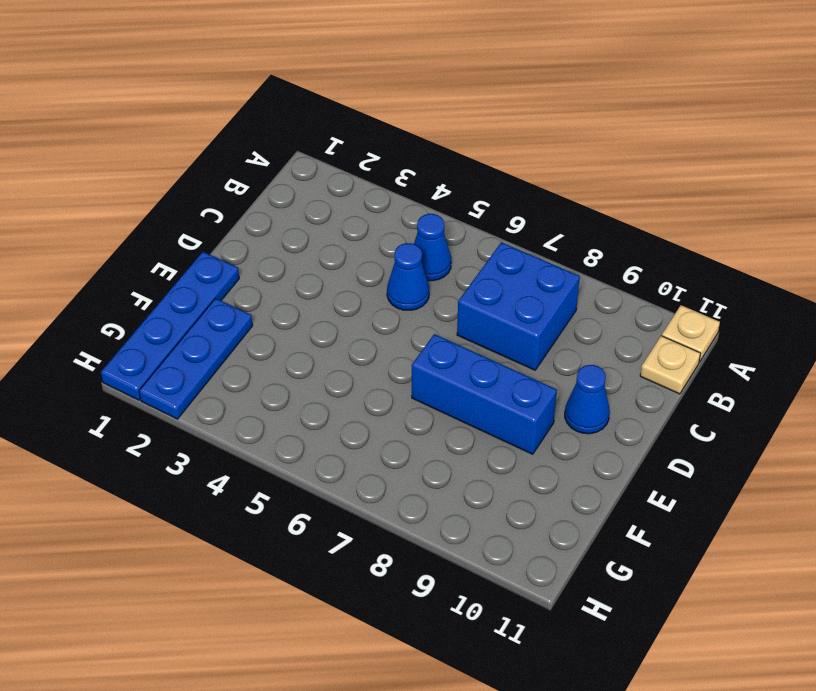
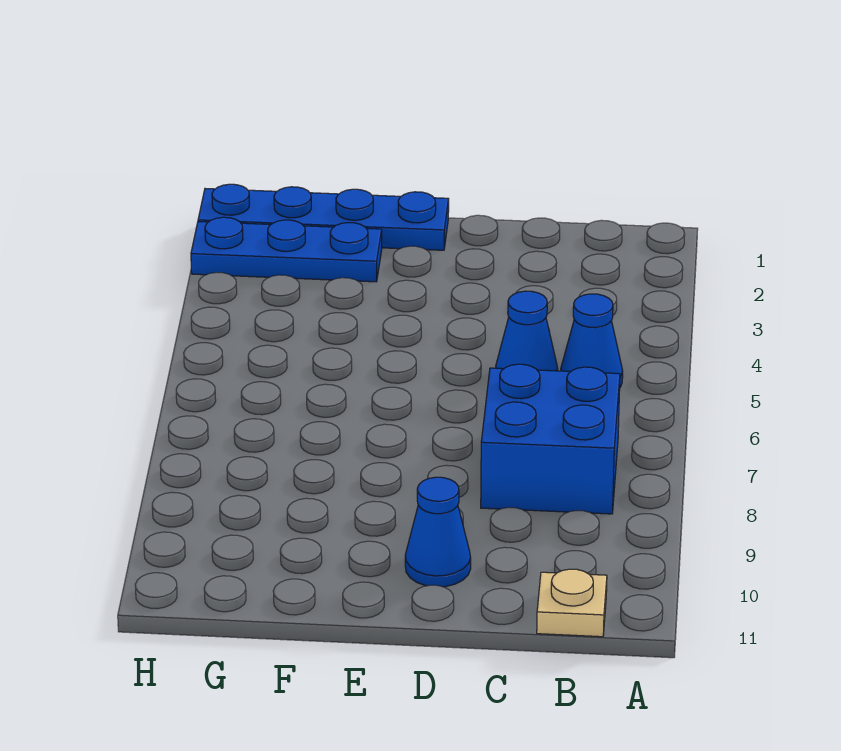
tan plate A11 level 1 -> none
blue brick E7:E9 level 1 -> none

